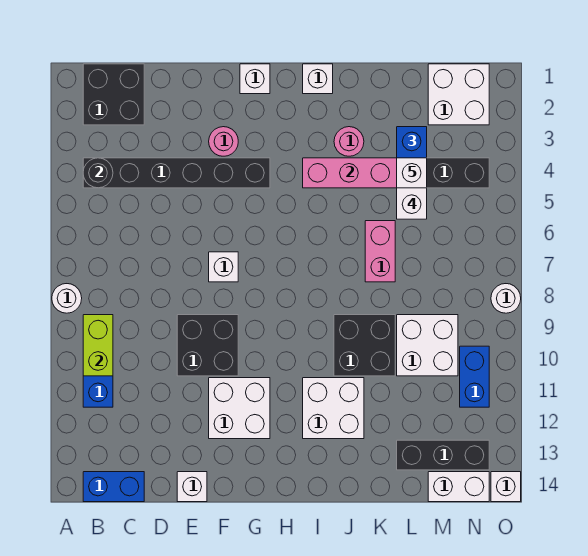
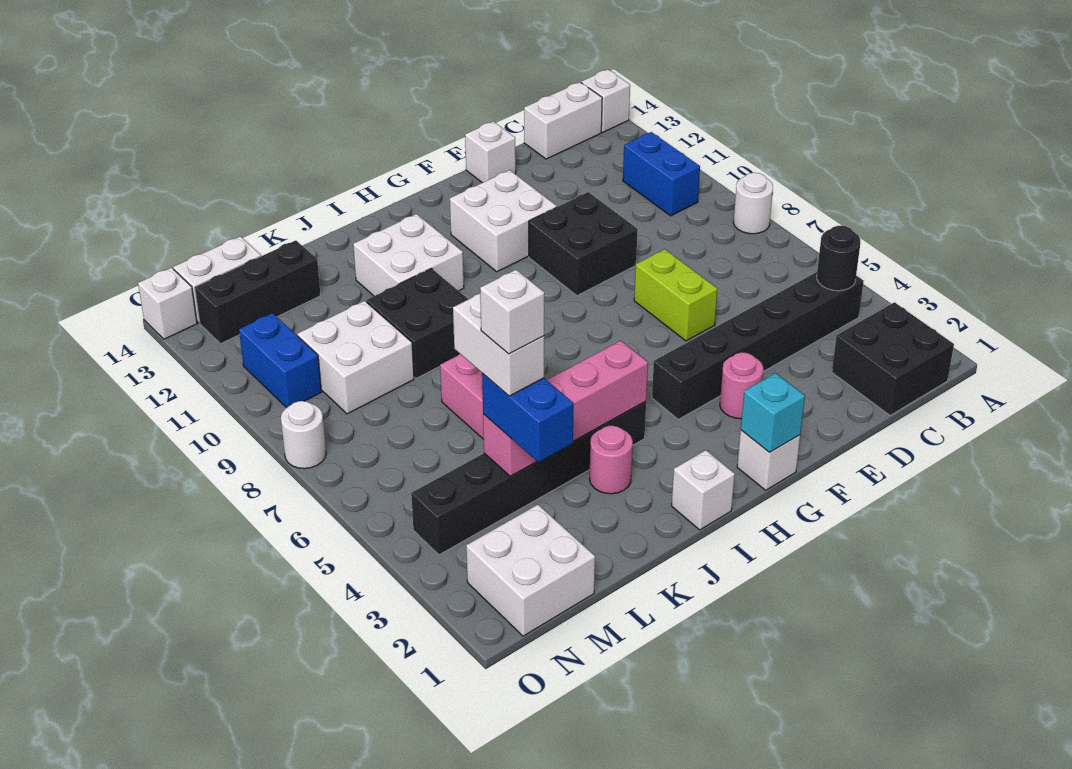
lime brick B9:B10 level 2 -> lime brick E6:E7 level 1
blue brick B14:C14 level 1 -> white brick B14:C14 level 1
white brick F7 level 1 -> white brick A14 level 1
none -> cyan brick G1 level 2

